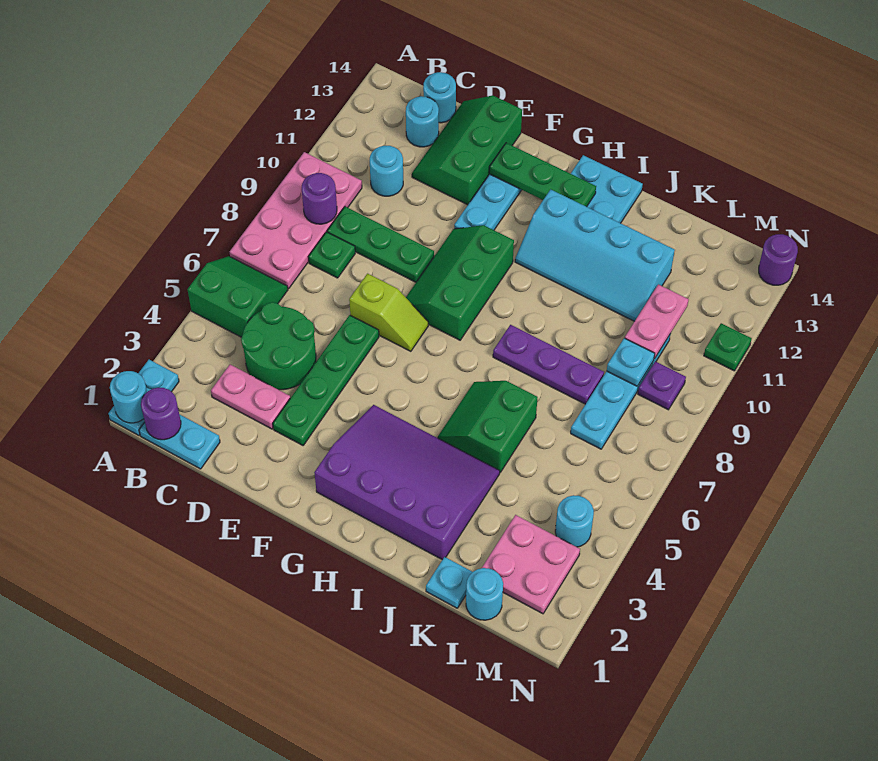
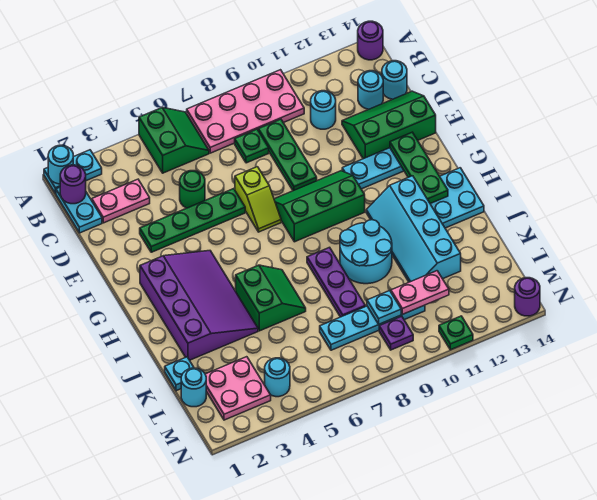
purple round brick B9 level 2 -> purple round brick A14 level 1
pink plate C3:D3 level 1 -> pink plate C2:C3 level 1
green round brick C4:D5 level 1 -> green round brick D5 level 1
green slope I5:J6 level 1 top J -> green slope I5:J6 level 1 top 5
none -> cyan round brick I9:J10 level 1

